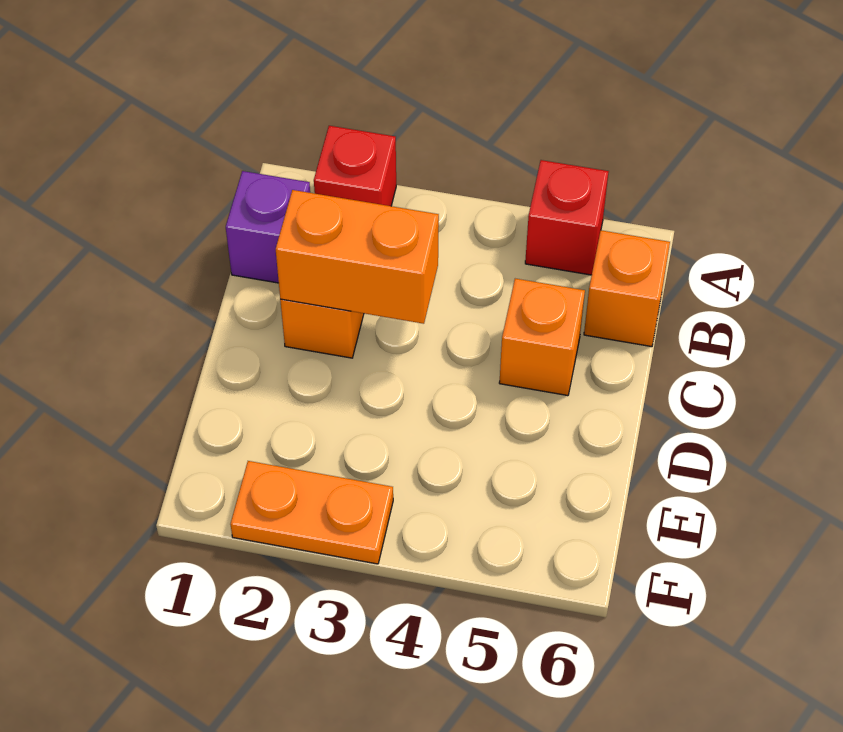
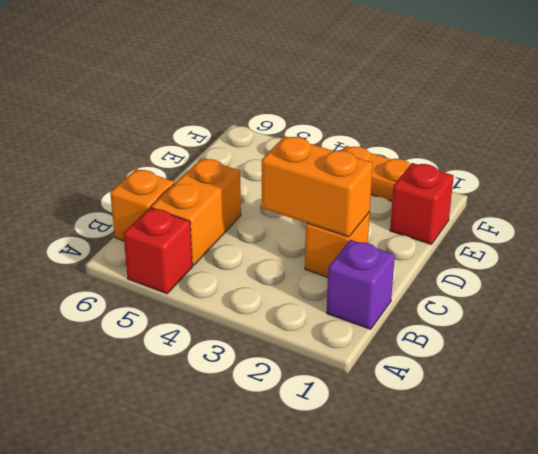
red brick A2 level 1 -> red brick E1 level 1
orange brick C5 level 1 -> orange brick B5:C5 level 1

